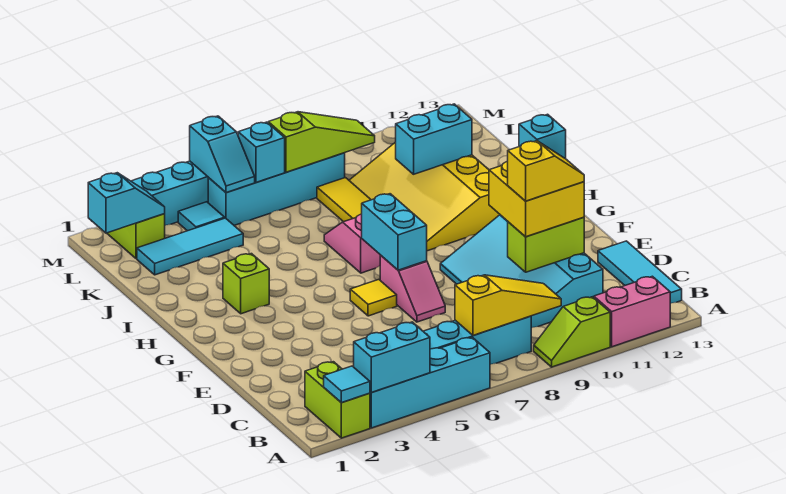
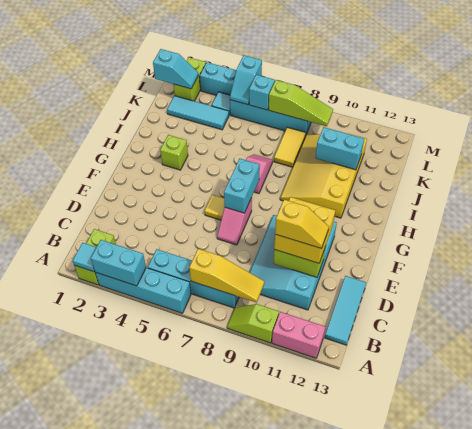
cyan brick E11 level 4 -> none

